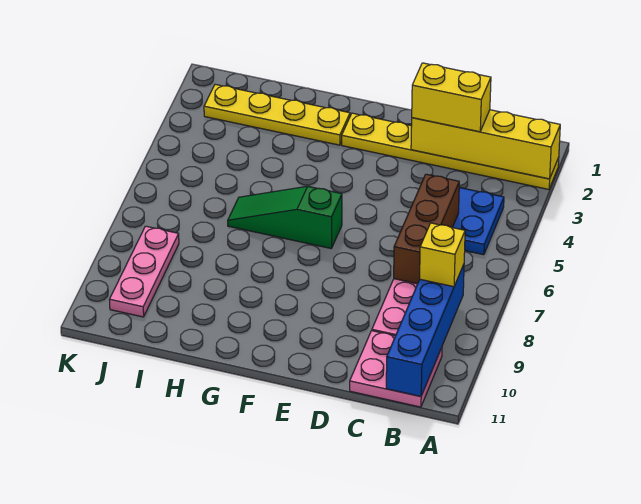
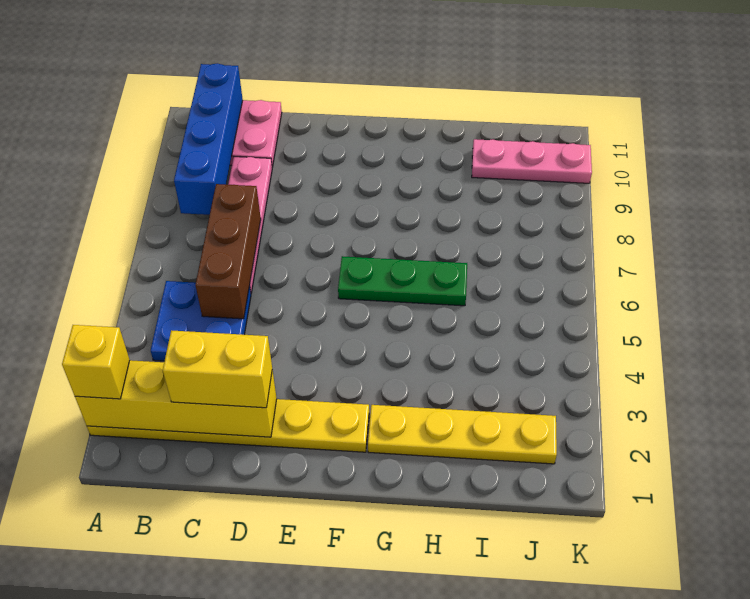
yellow brick B8 level 3 -> yellow brick A2 level 3
green slope F6:H6 level 1 top F -> green plate F6:H6 level 1
pink plate J8:J10 level 1 -> pink plate I10:K10 level 1

